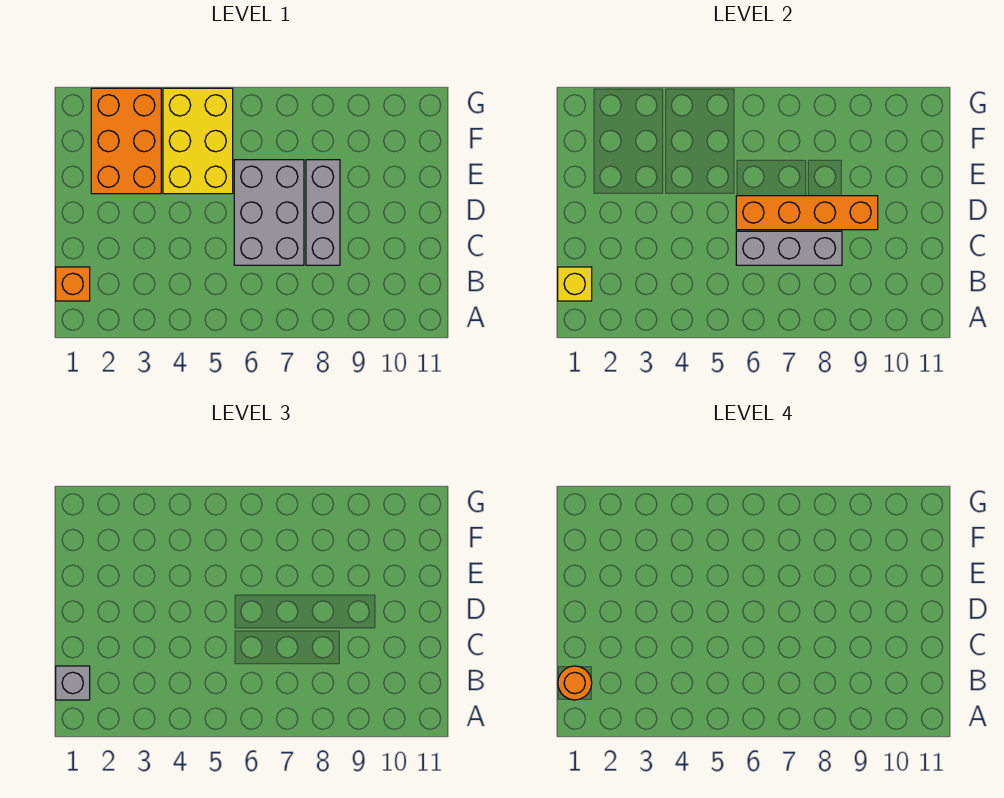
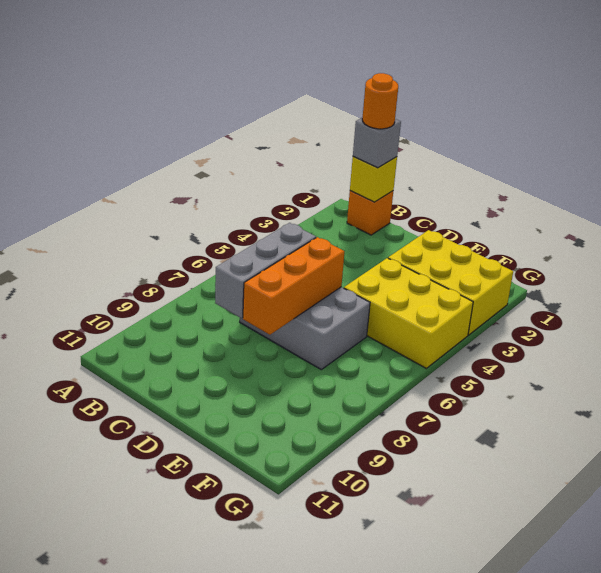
grey brick C8:E8 level 1 -> none
orange brick D6:D9 level 2 -> orange brick D6:D8 level 2
orange brick E2:G3 level 1 -> yellow brick E2:G3 level 1

